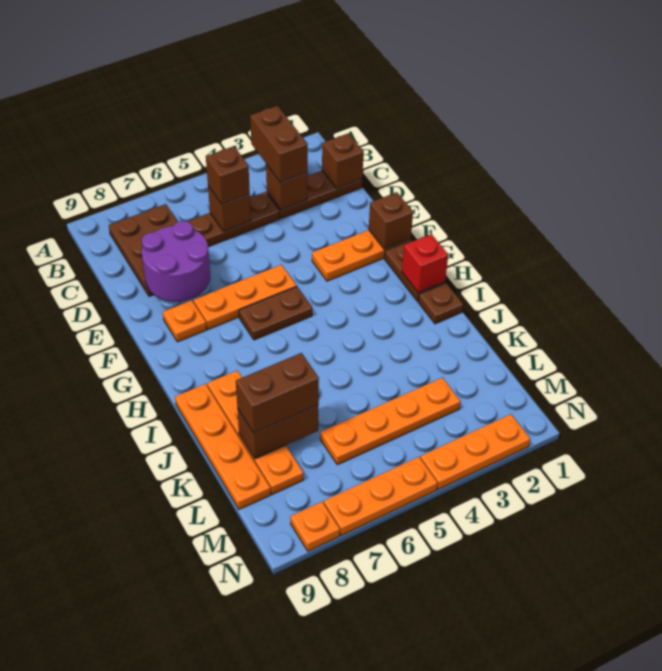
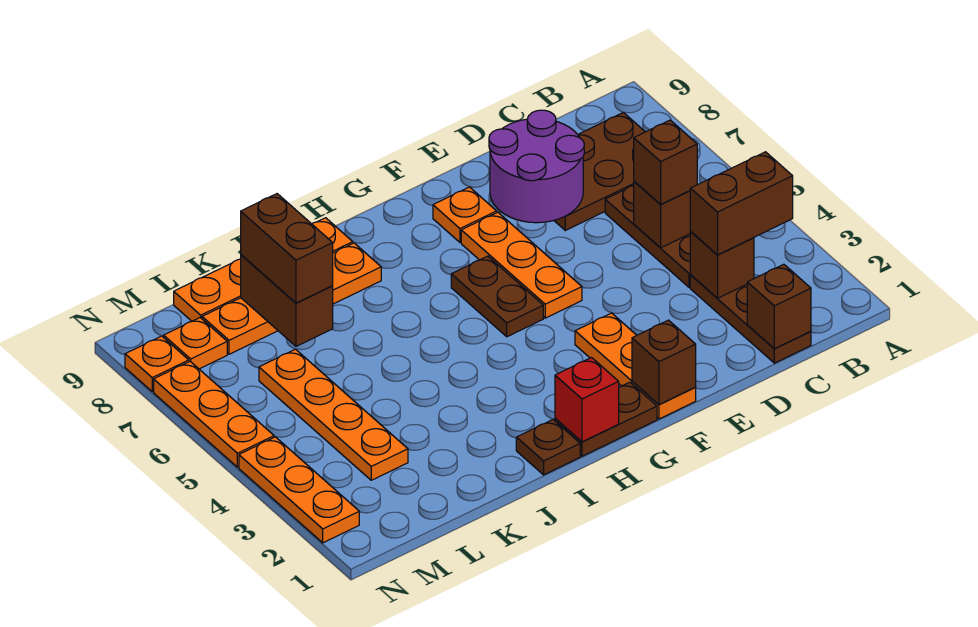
none -> orange plate M8 level 1

